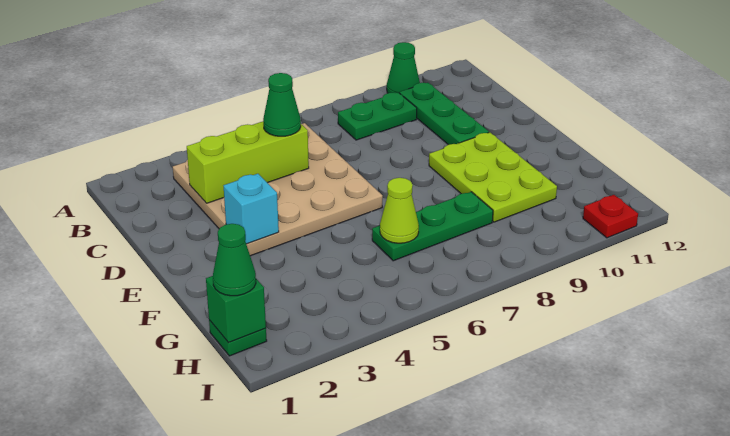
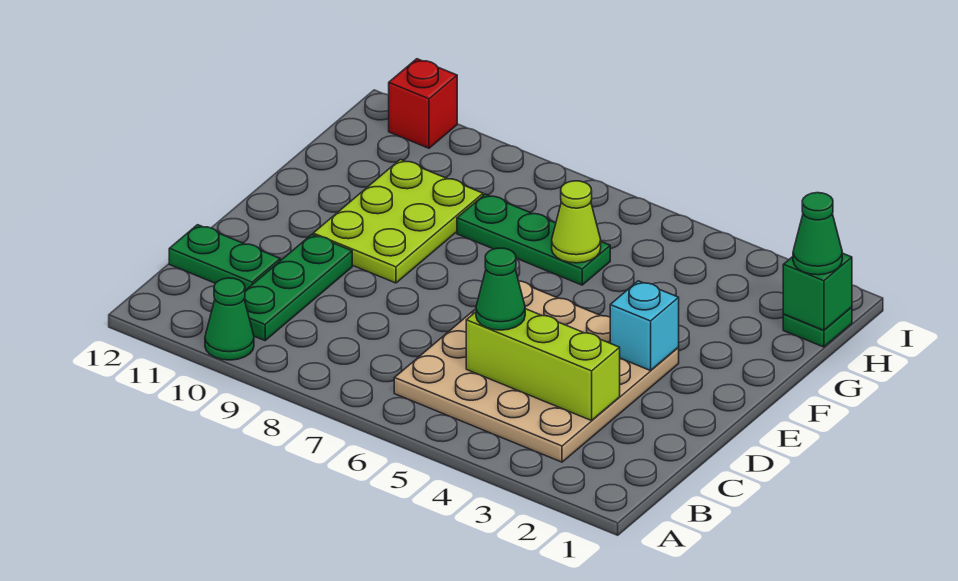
green plate B8:B9 level 1 -> green plate C11:C12 level 1
red plate I11 level 1 -> red brick I11 level 1

